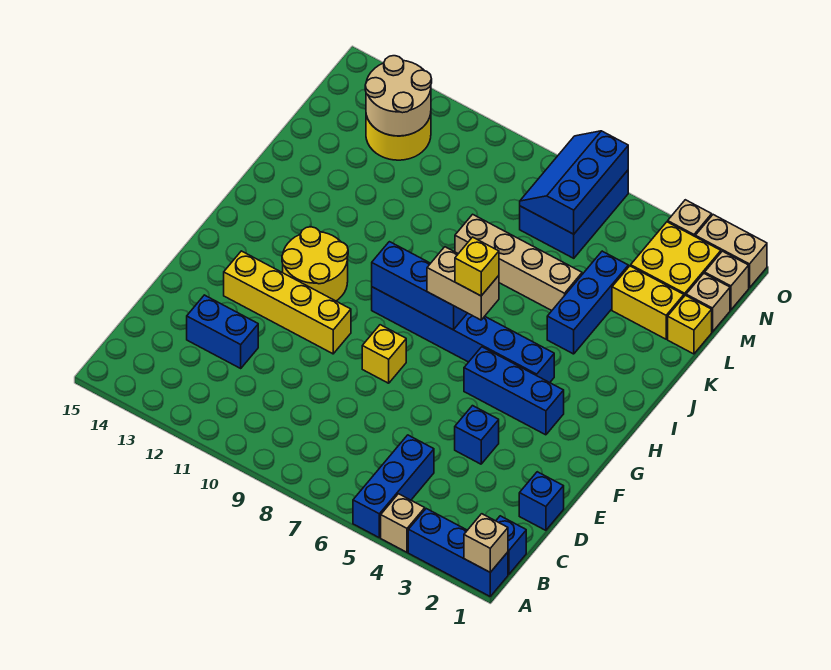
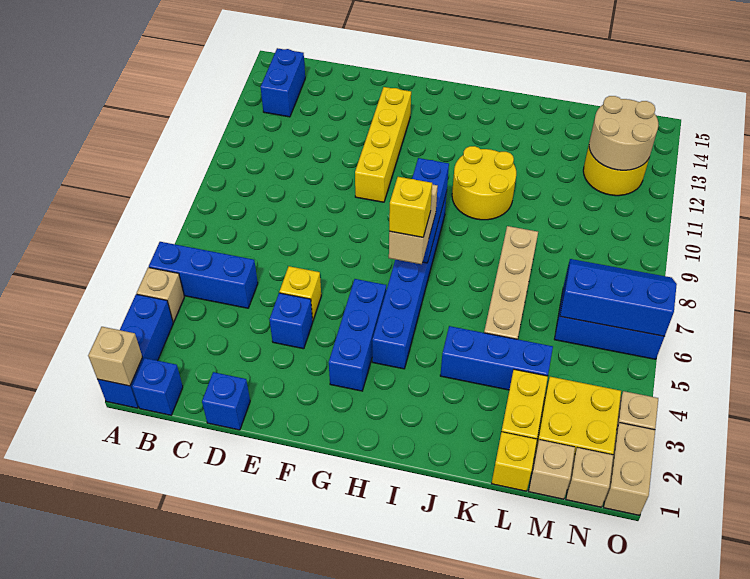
blue brick D12:D13 level 1 -> blue brick B13:B14 level 1
yellow brick F8 level 1 -> yellow brick E5 level 1
yellow round brick G11:H12 level 1 -> yellow round brick I10:J11 level 1

